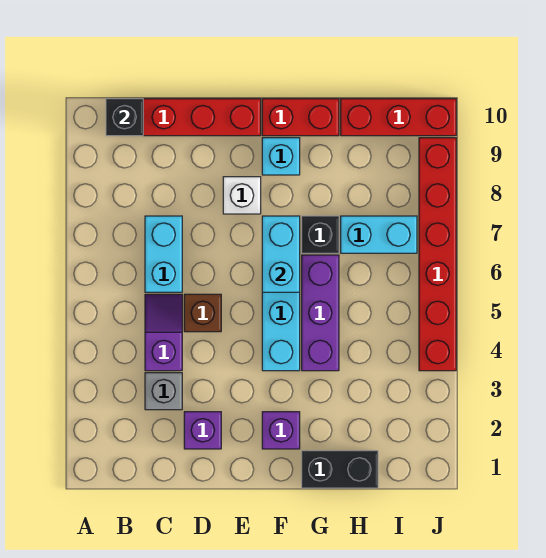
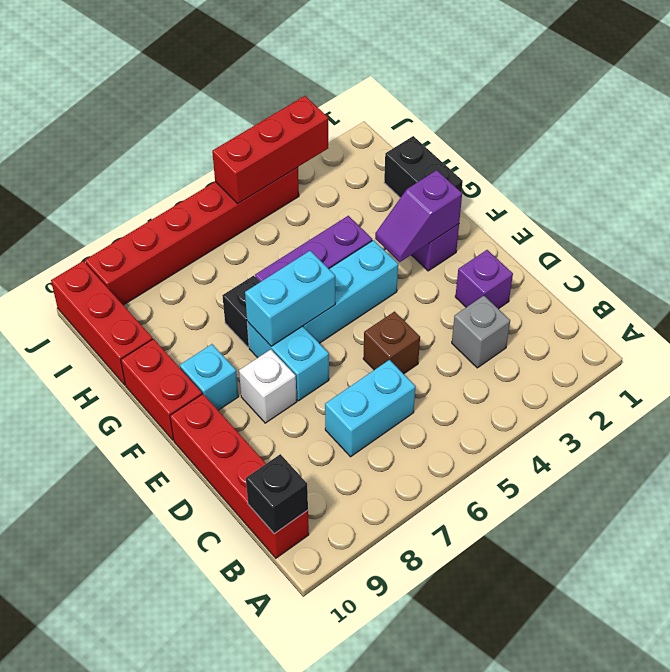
purple slope C4:C5 level 1 top 4 -> purple slope F2:F3 level 2 top 2
cyan brick H7:I7 level 1 -> cyan brick E7:F7 level 1
none -> red brick J3:J5 level 2

